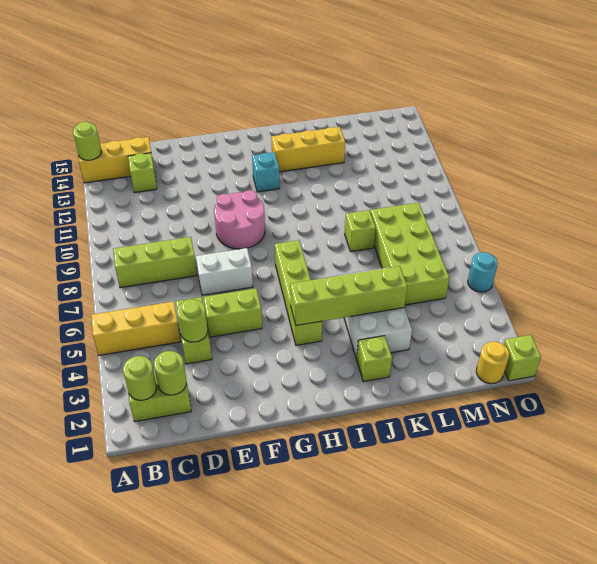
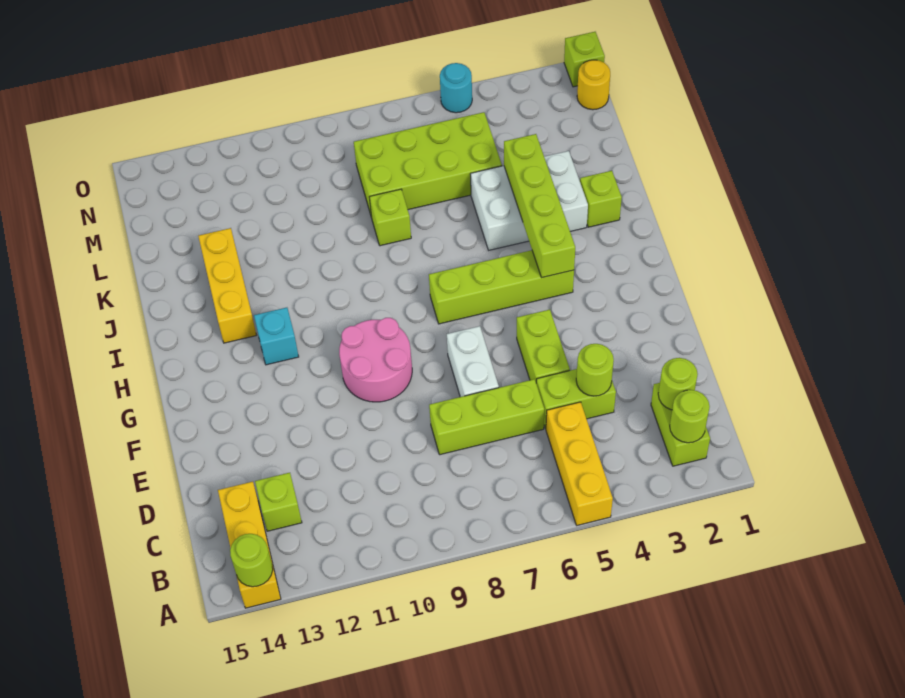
lime brick B8:D8 level 1 -> lime brick D6:D8 level 1

